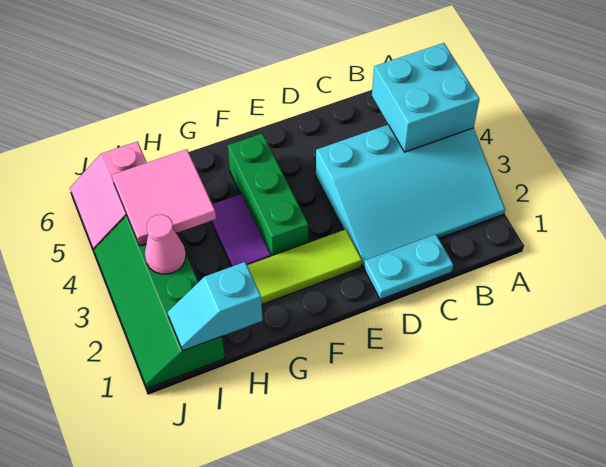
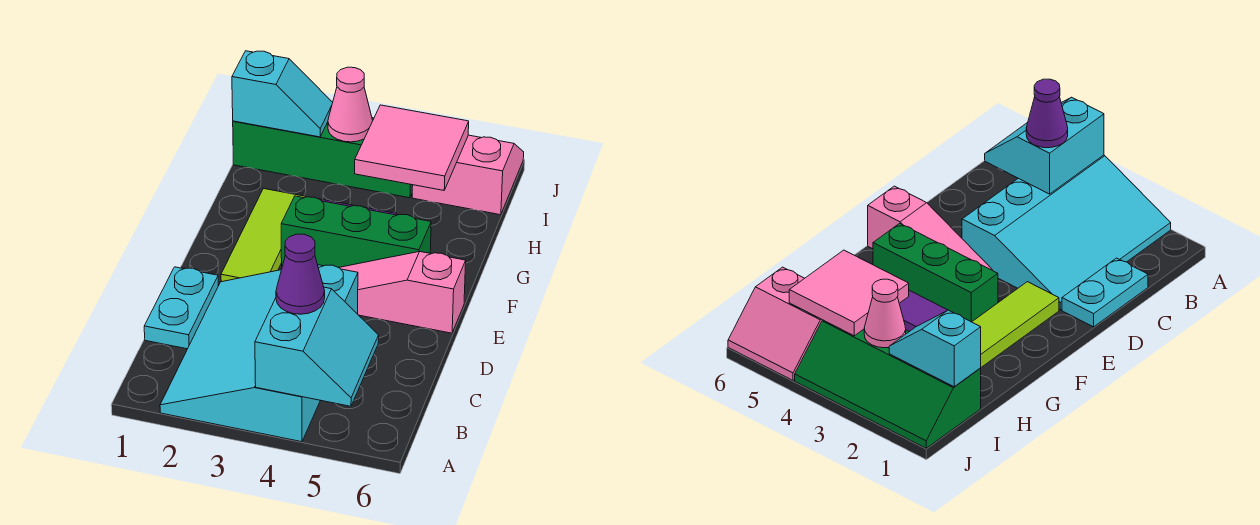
cyan brick A4:B5 level 2 -> cyan slope A4:B5 level 2 top 4
none -> purple cone B4 level 3
none -> pink slope E4:E6 level 1 top 6
cyan slope H1:I1 level 2 top H -> cyan slope I1:I2 level 2 top 1

